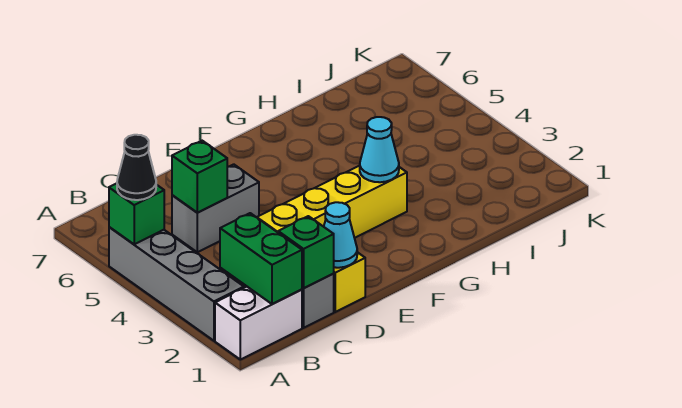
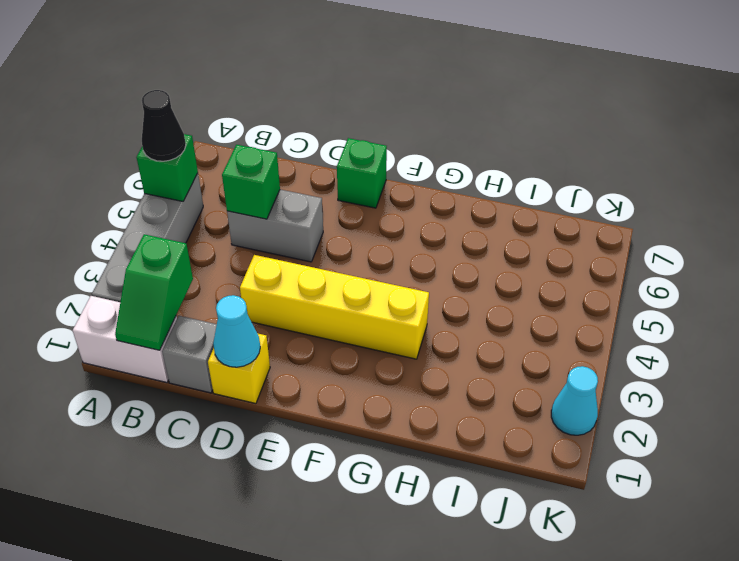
green brick B1:B2 level 2 -> green slope B1:B2 level 2 top 2
green brick C1 level 2 -> green brick E7 level 1
cyan cone G3 level 2 -> cyan cone K2 level 1

